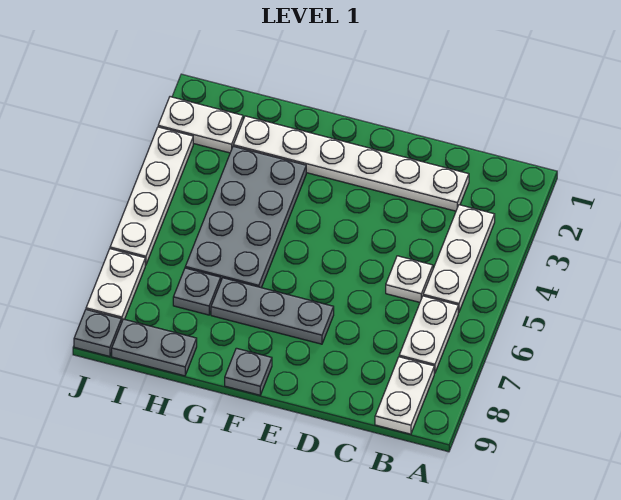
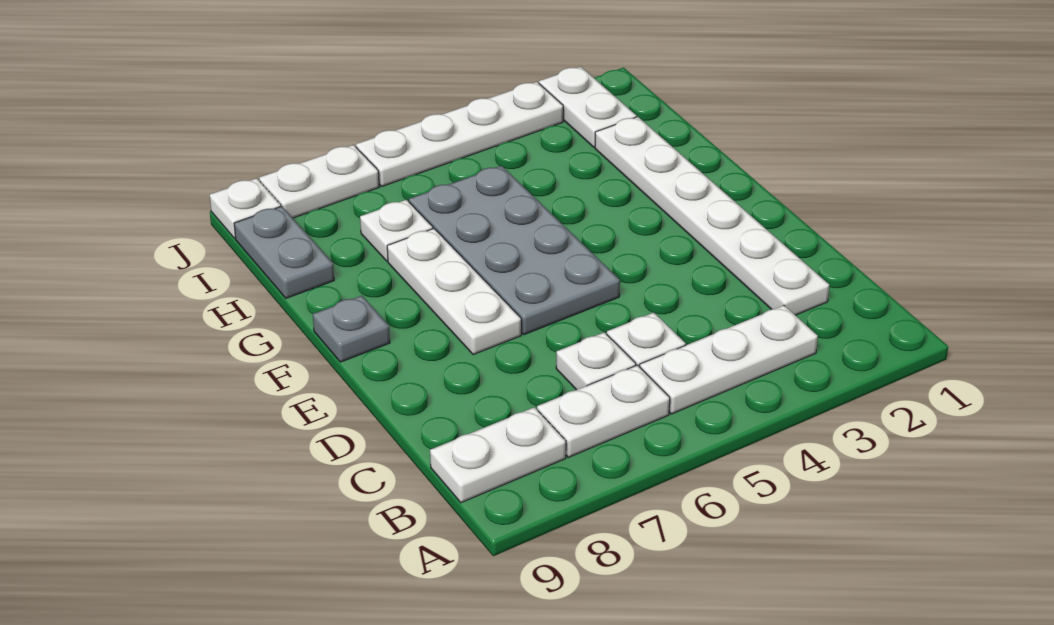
none -> white plate C6 level 1
grey plate E7:G7 level 1 -> white plate E7:G7 level 1
grey plate G3:H6 level 1 -> grey plate E5:H6 level 1
grey plate H7 level 1 -> white plate H7 level 1
grey plate J9 level 1 -> white plate J9 level 1

